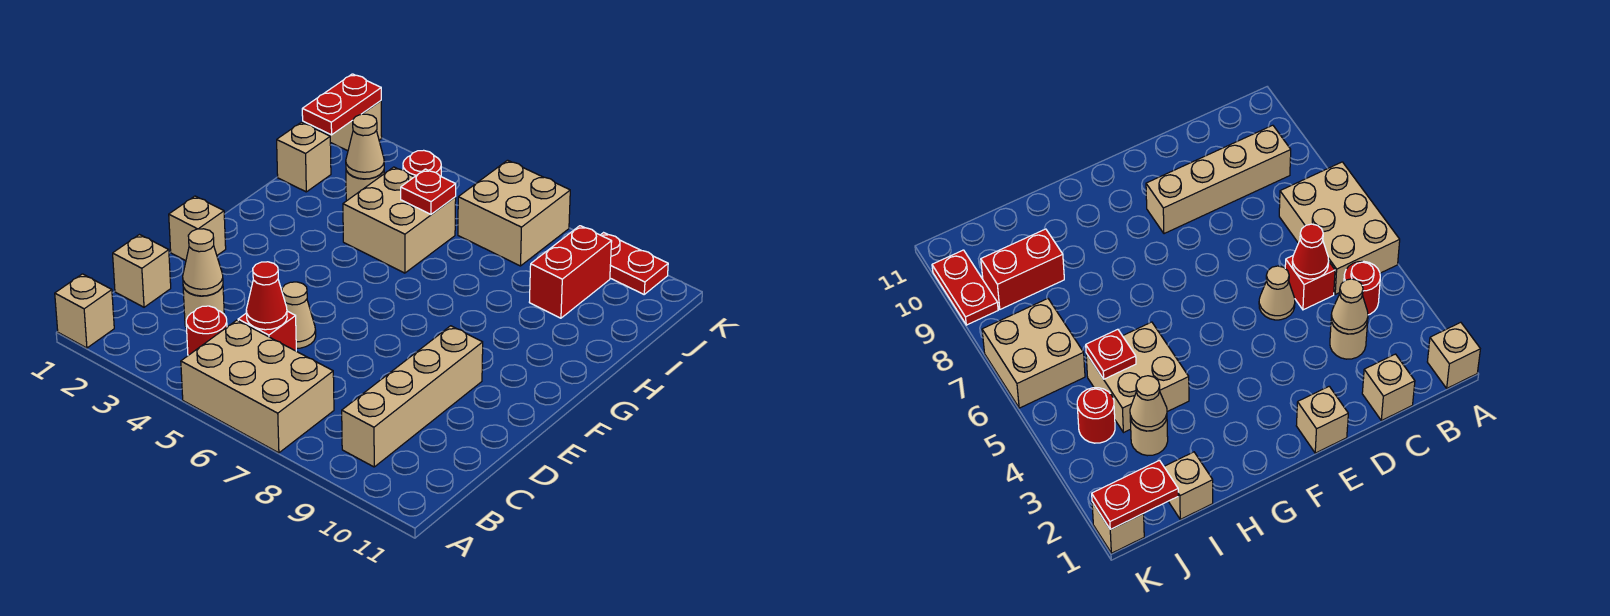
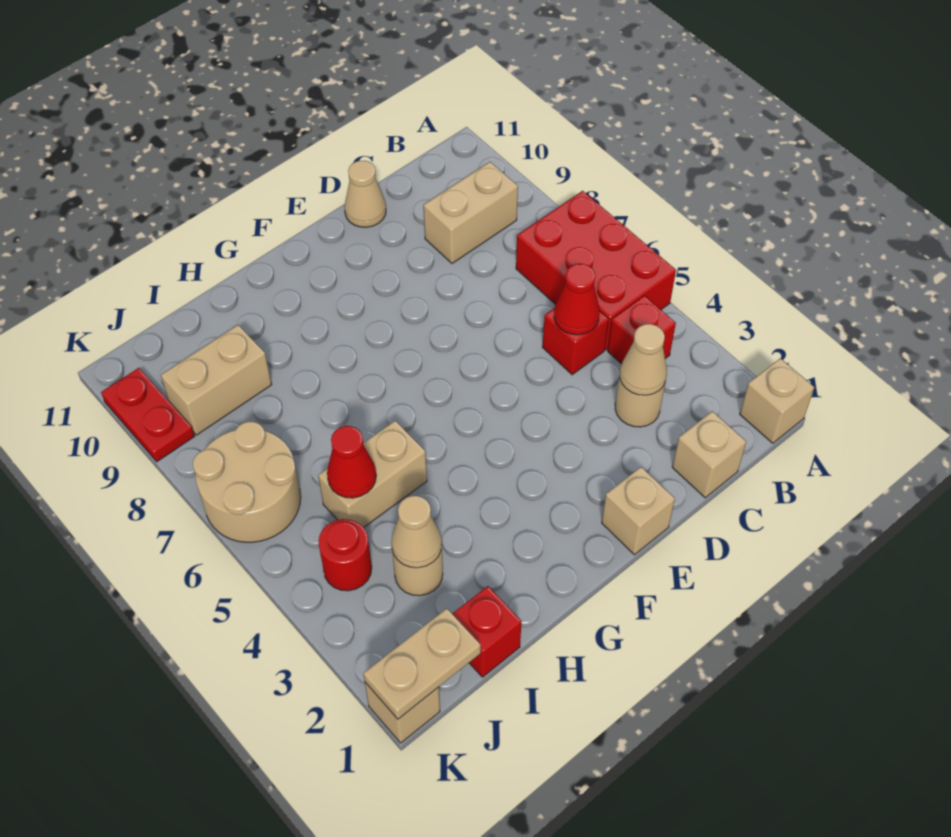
tan brick A5:B7 level 1 -> red brick A5:B7 level 1
red round brick B4 level 1 -> red brick B4 level 1
tan brick B9:E9 level 1 -> tan brick B9:C9 level 1
tan cone D5 level 1 -> tan cone D11 level 1
tan brick H4:I5 level 1 -> tan brick H5:I5 level 1
tan brick I1 level 1 -> red brick I1 level 1
red plate I5 level 2 -> red cone I5 level 2
red brick I9:J9 level 1 -> tan brick I9:J9 level 1
red plate J1:K1 level 2 -> tan plate J1:K1 level 2
tan brick J6:K7 level 1 -> tan round brick J6:K7 level 1

